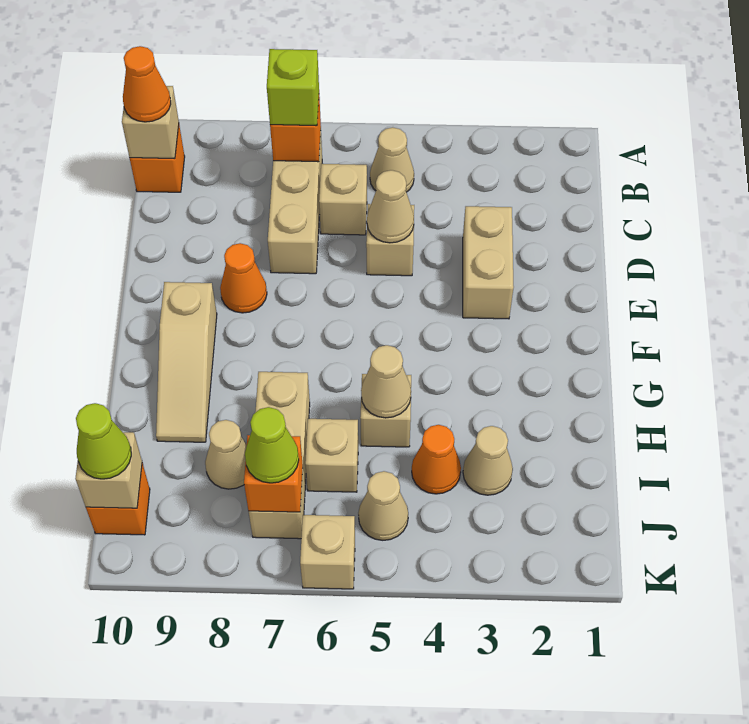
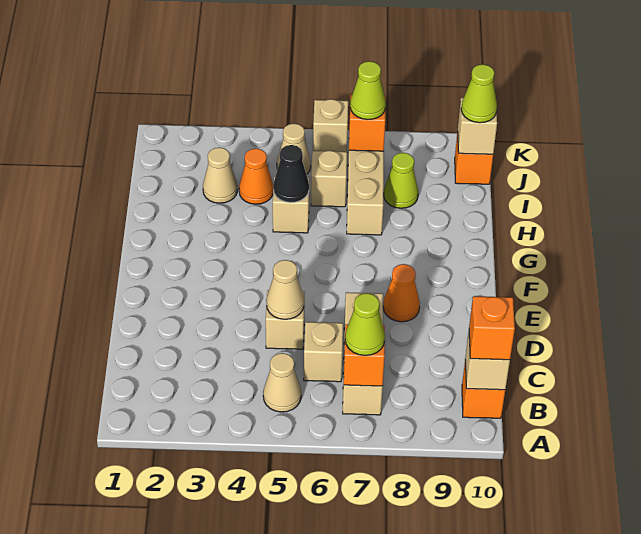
lime brick B7 level 3 -> lime cone B7 level 3
orange cone B10 level 3 -> orange brick B10 level 3
tan brick D3:E3 level 1 -> none
tan slope F9:H9 level 1 top F -> none
tan cone H5 level 2 -> black cone H5 level 2
tan cone I8 level 1 -> lime cone I8 level 1

